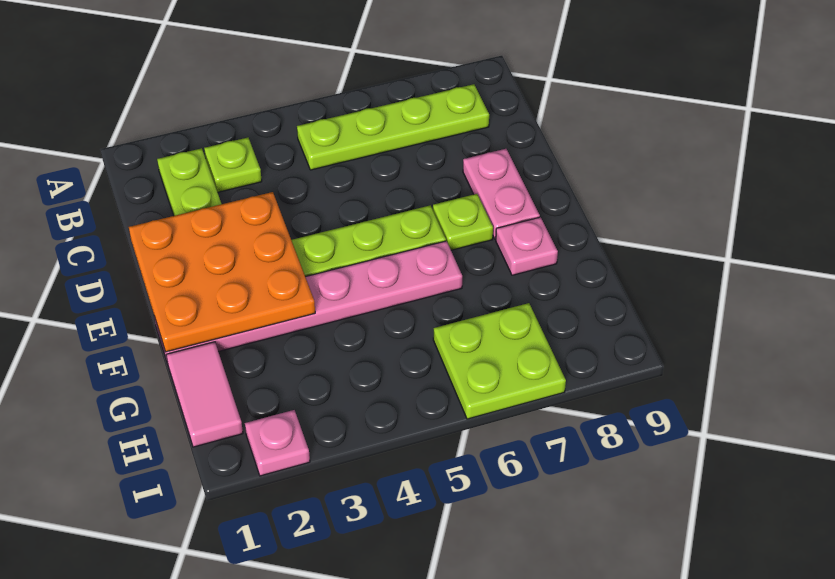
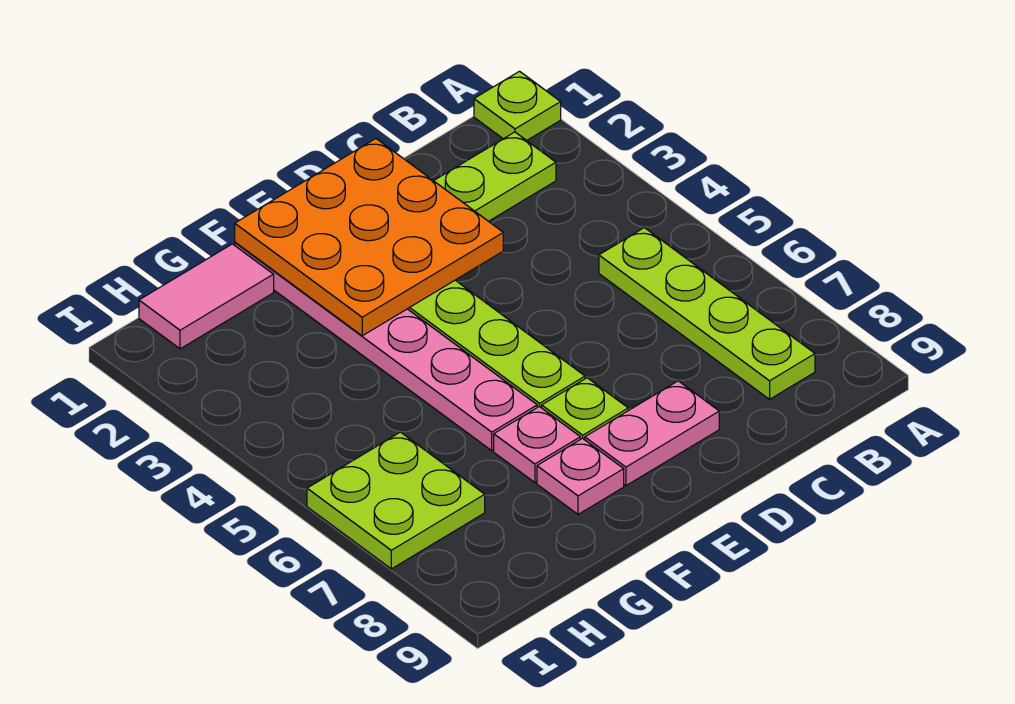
lime plate B3 level 1 -> lime plate A1 level 1
pink plate I2 level 1 -> pink plate F7 level 1

